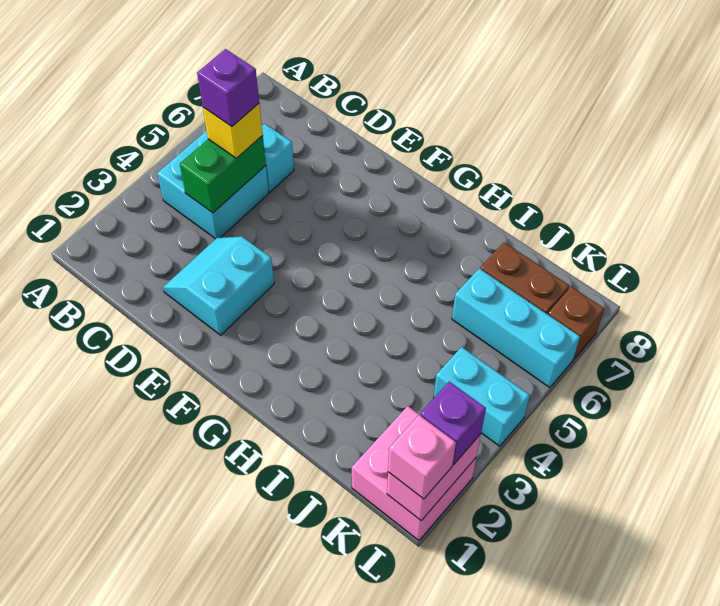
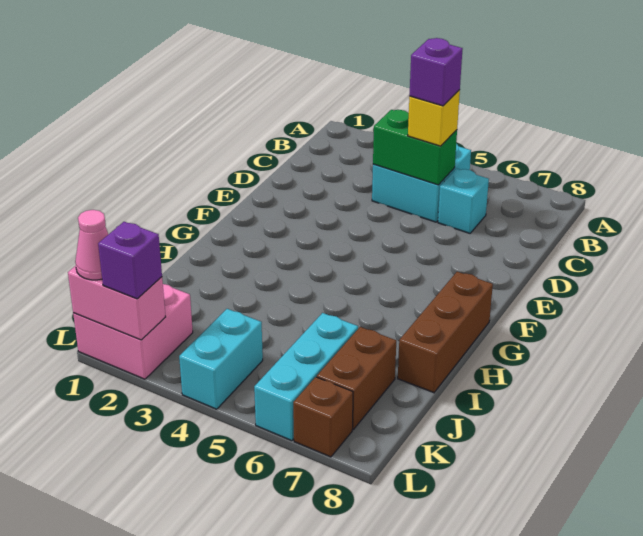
cyan slope D2:E3 level 1 top E -> none
none -> brown brick G8:I8 level 1
pink brick L1 level 3 -> pink cone L1 level 3

